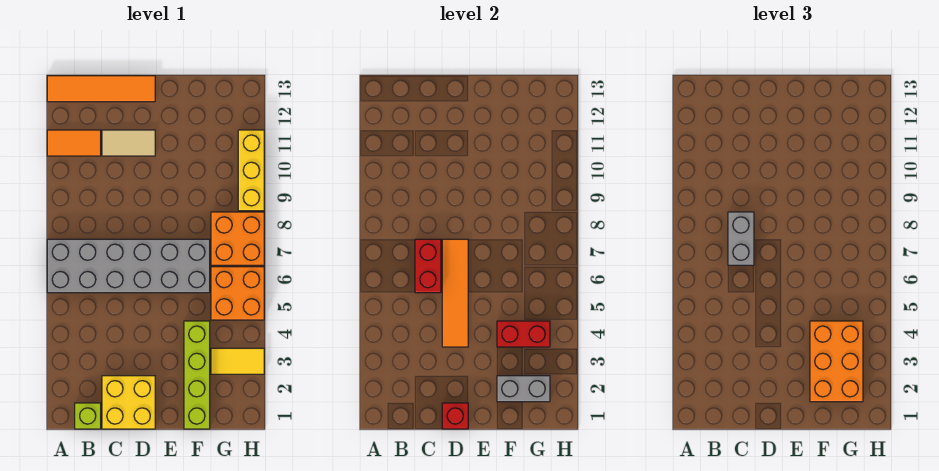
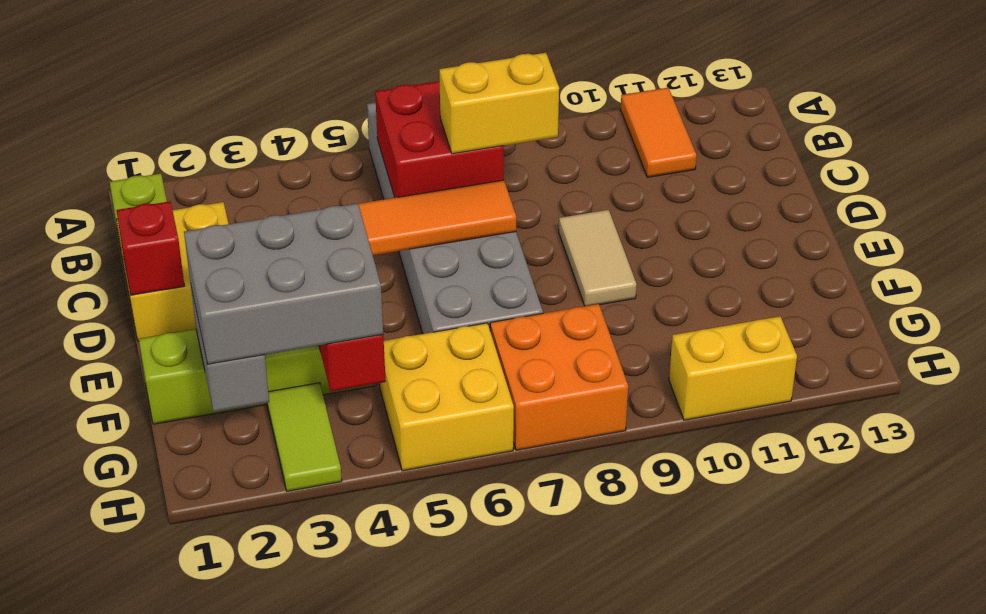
orange tile A13:D13 level 1 -> none
red brick C6:C7 level 2 -> red brick B6:C7 level 2
grey brick C7:C8 level 3 -> yellow brick C7:C8 level 3
tan tile C11:D11 level 1 -> tan tile D9:E9 level 1
orange brick F2:G4 level 3 -> grey brick F2:G4 level 3
yellow tile G3:H3 level 1 -> lime tile G3:H3 level 1
orange brick G5:H6 level 1 -> yellow brick G5:H6 level 1
yellow brick H9:H11 level 1 -> yellow brick H10:H11 level 1

